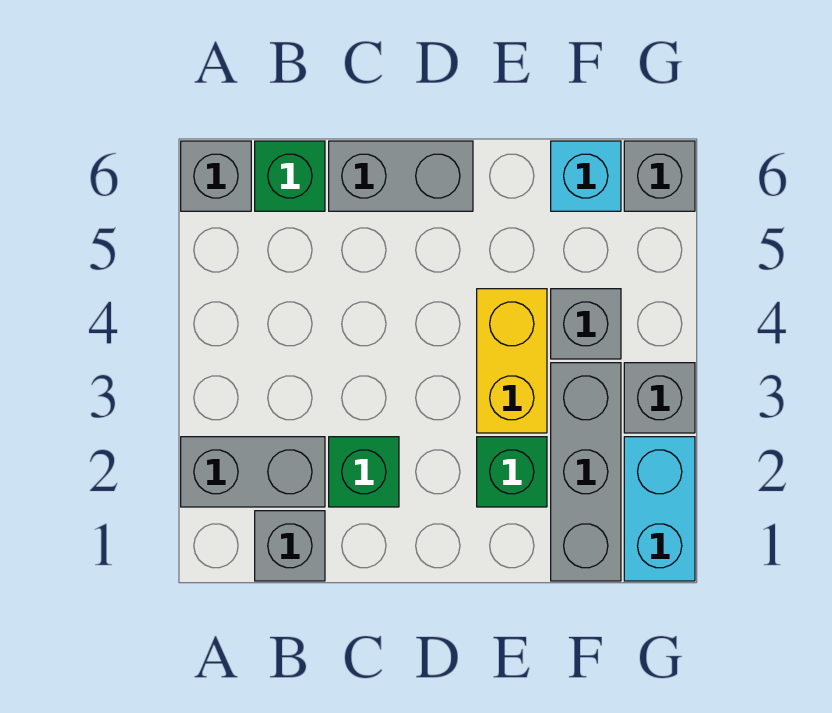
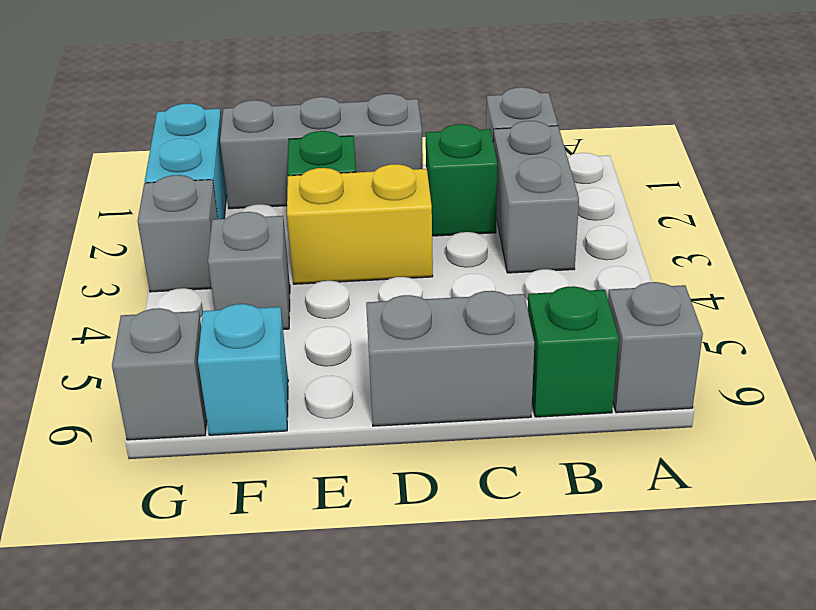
grey brick A2:B2 level 1 -> grey brick B2:B3 level 1
yellow brick E3:E4 level 1 -> yellow brick D3:E3 level 1
grey brick F1:F3 level 1 -> grey brick D1:F1 level 1

